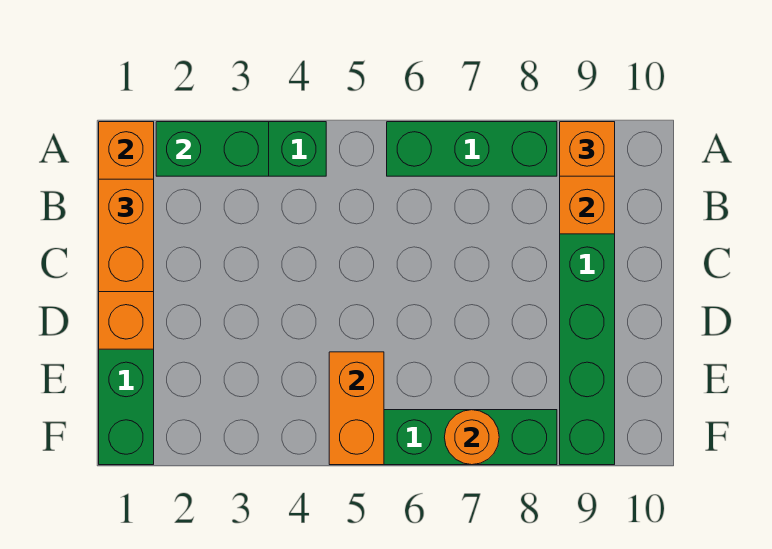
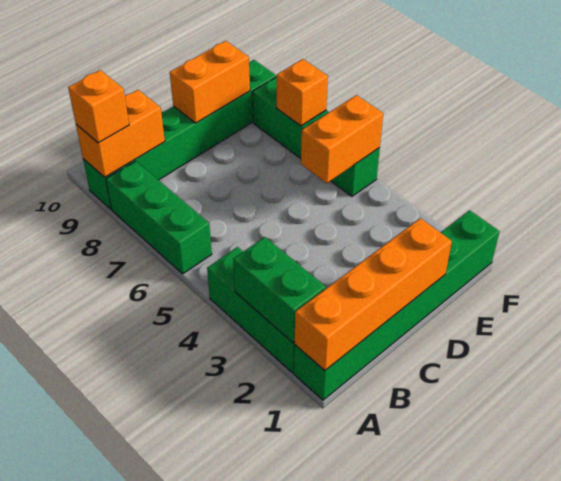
orange brick B1:C1 level 3 -> orange brick D9:E9 level 2
orange round brick F7 level 2 -> orange brick F7 level 2

